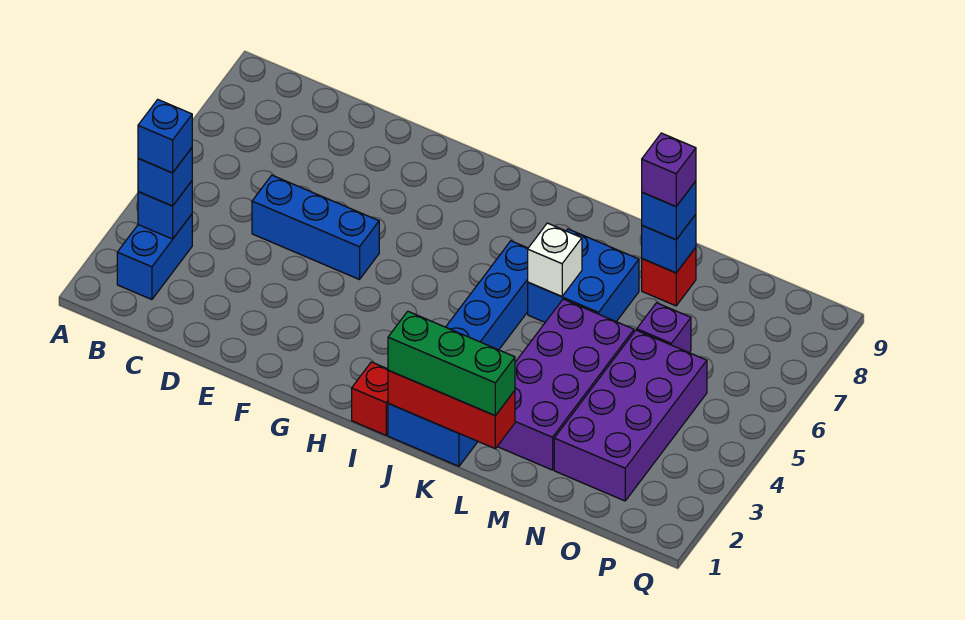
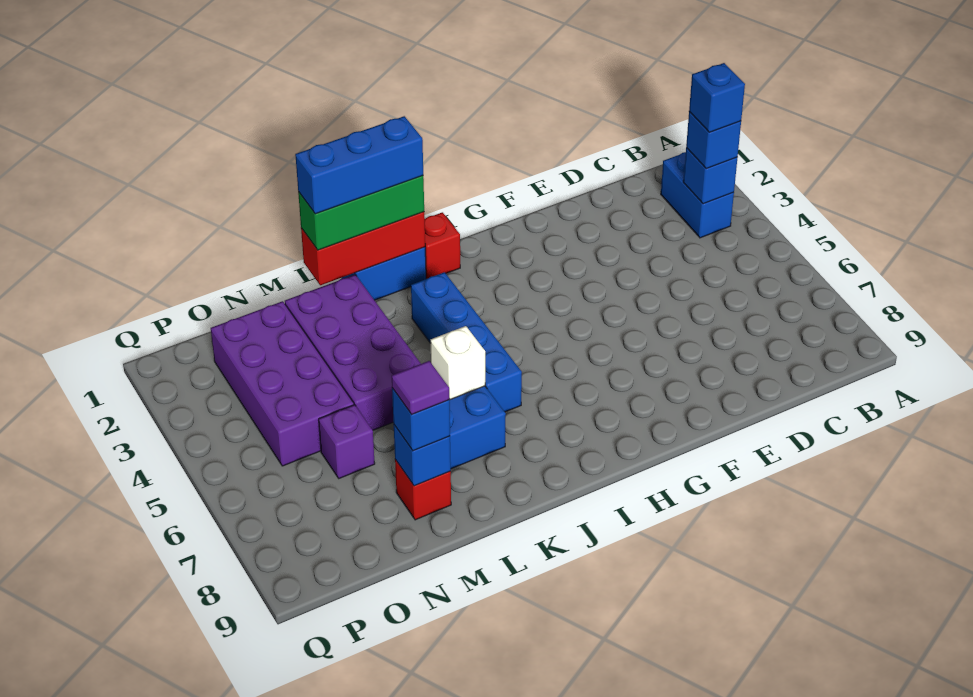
blue brick D5:F5 level 1 -> blue brick J1:L1 level 4
purple brick M8 level 4 -> purple tile M8 level 4

